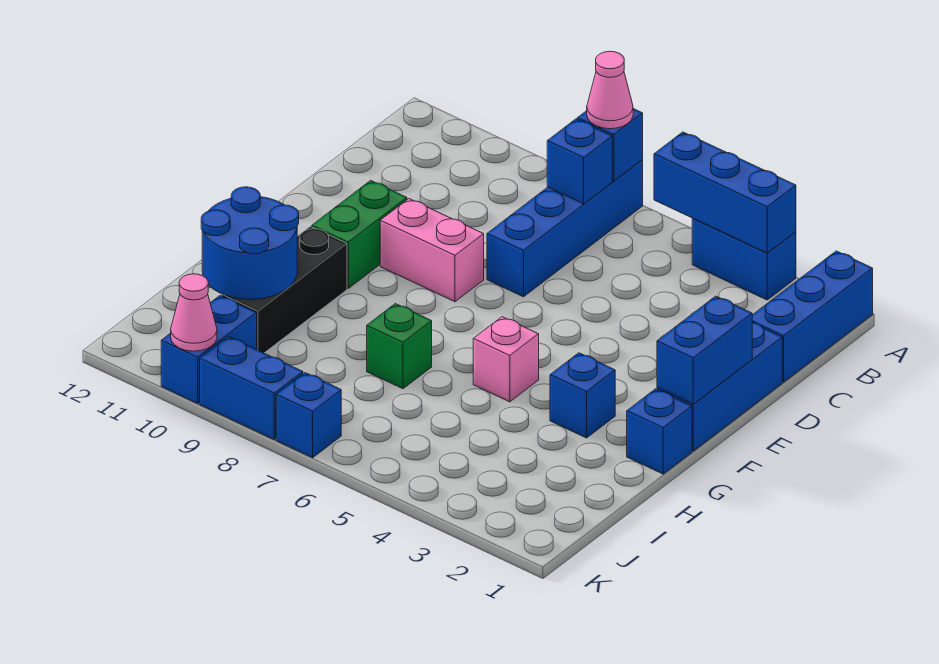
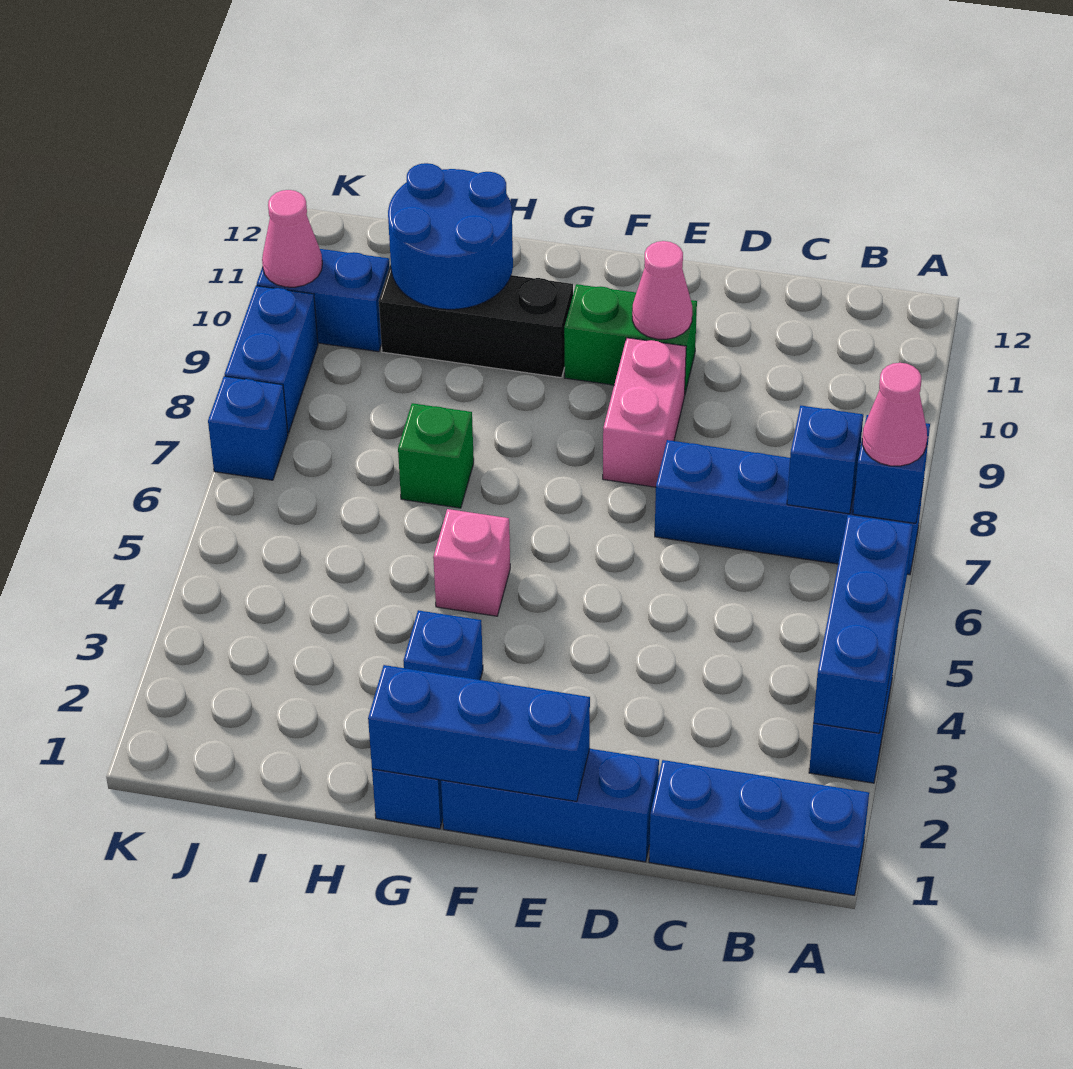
blue brick E1:F1 level 2 -> blue brick E1:G1 level 2
none -> pink cone E10 level 2

